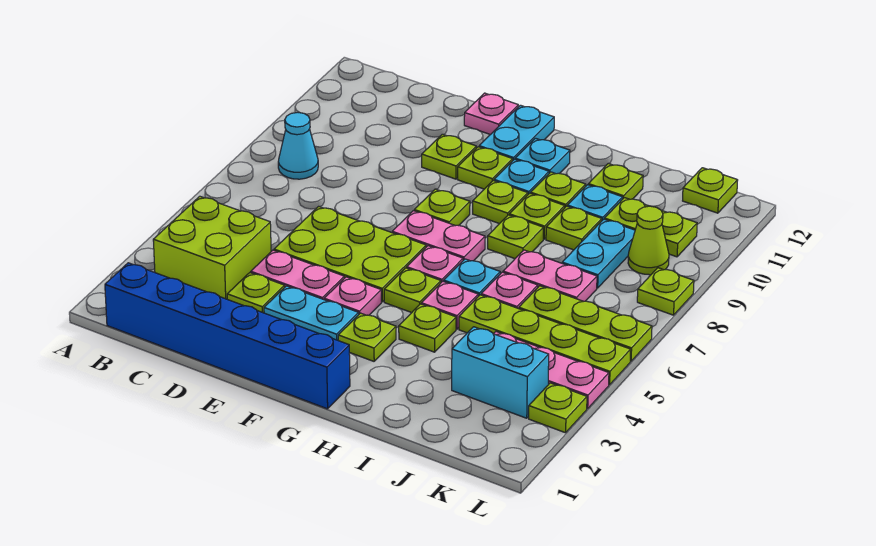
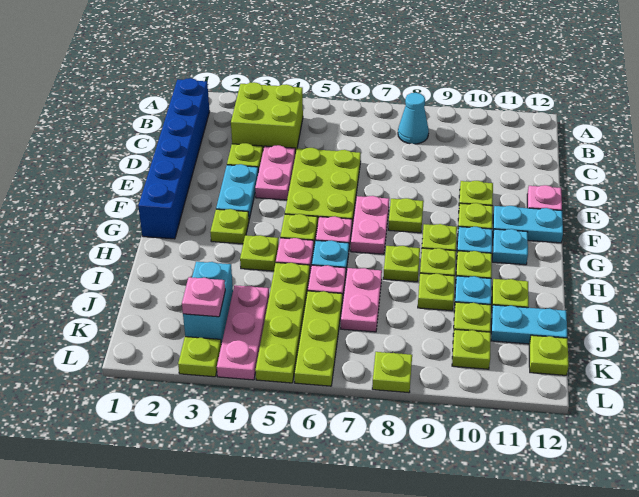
pink plate F4 level 1 -> pink plate K3 level 2
cyan plate J8:J9 level 1 -> cyan plate J11:J12 level 1
lime cone K9 level 1 -> none

